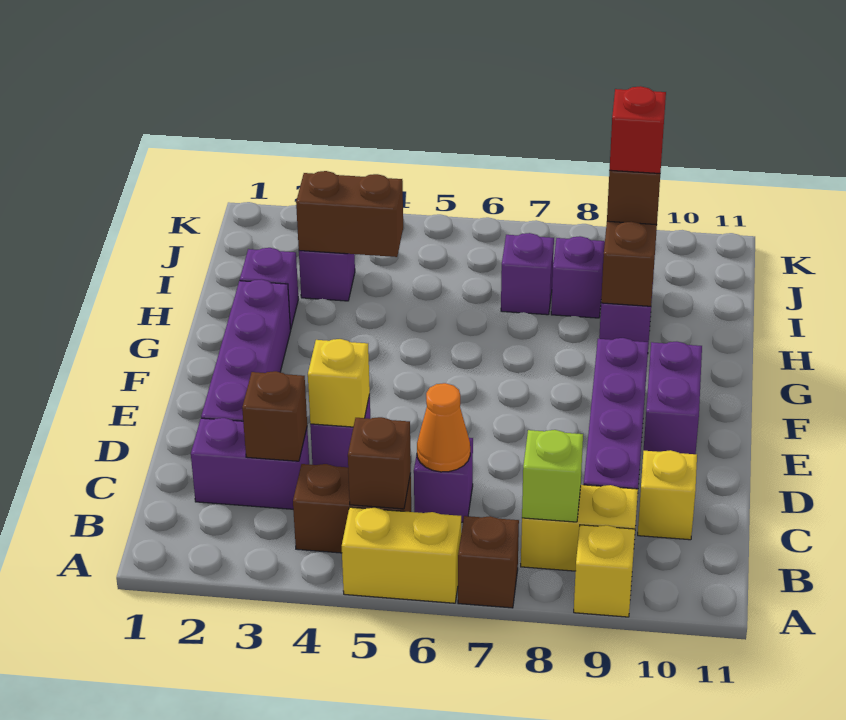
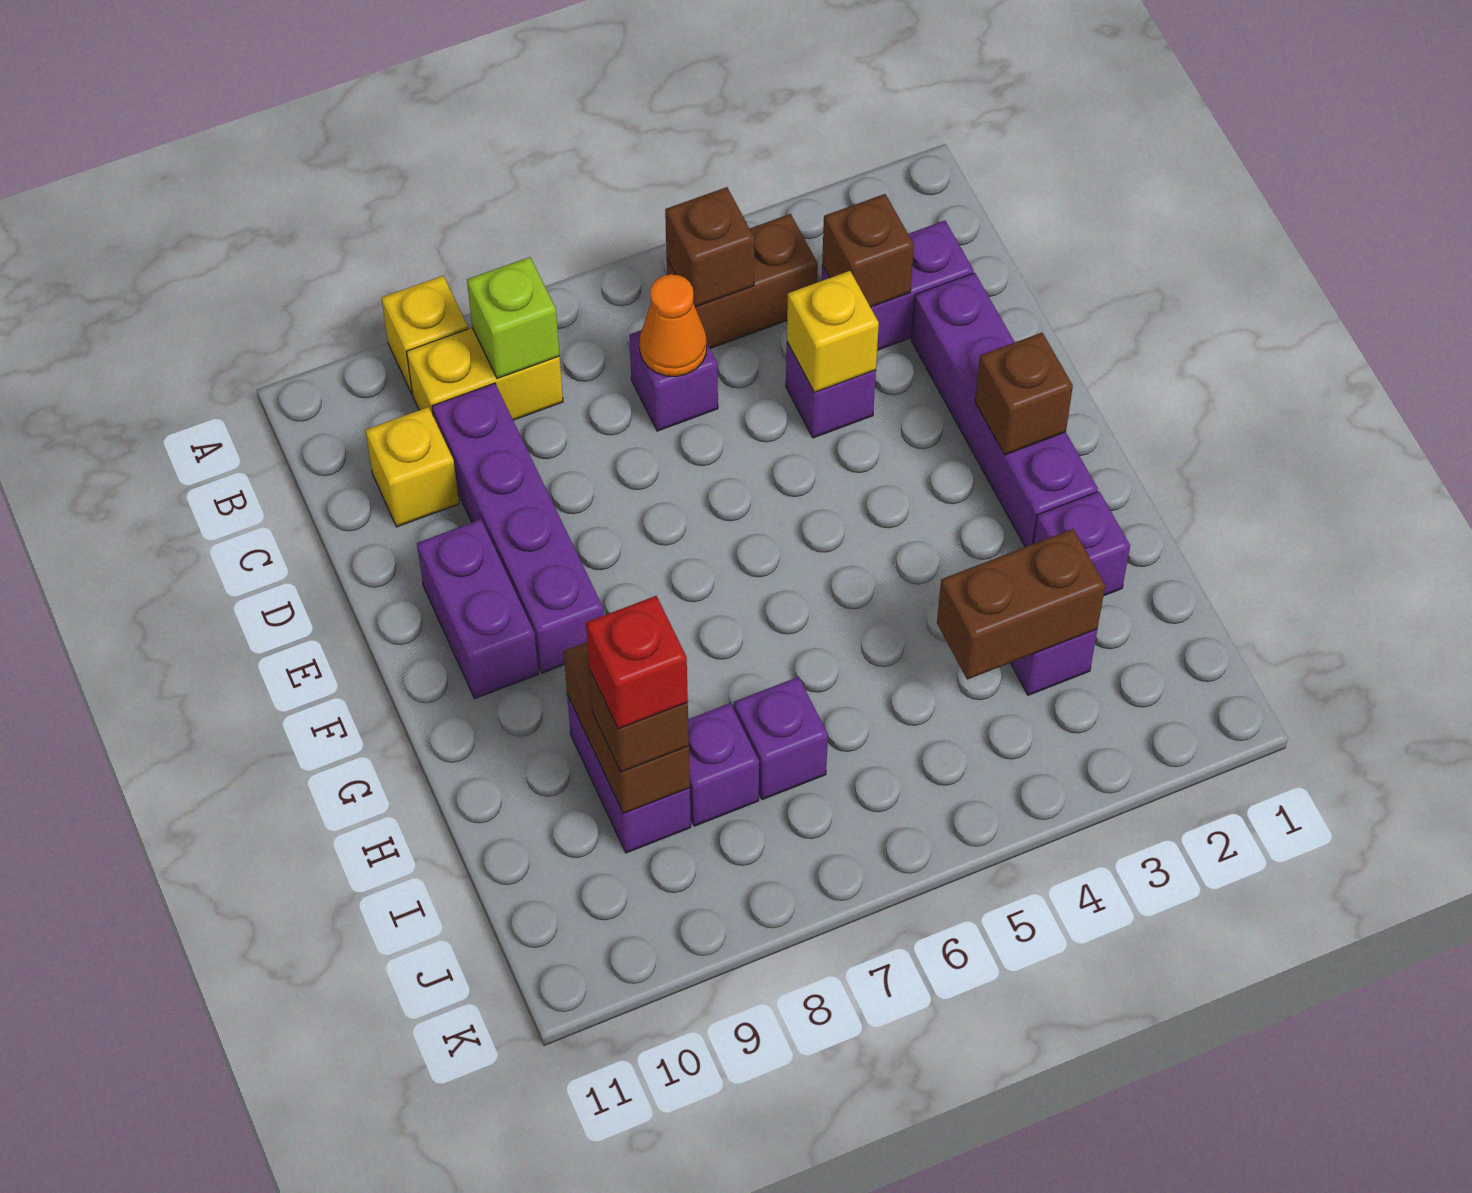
yellow brick A5:A6 level 1 -> none
brown brick A7 level 1 -> brown brick F2 level 2

